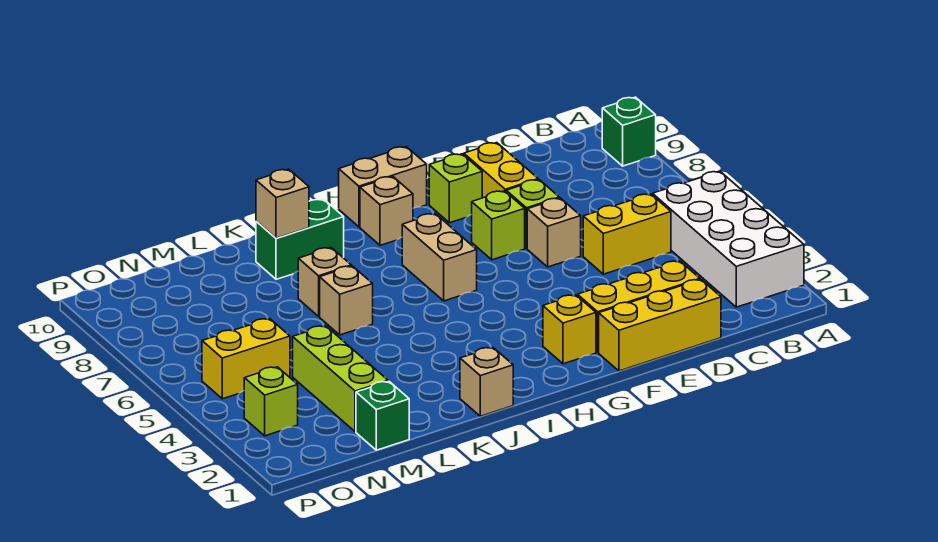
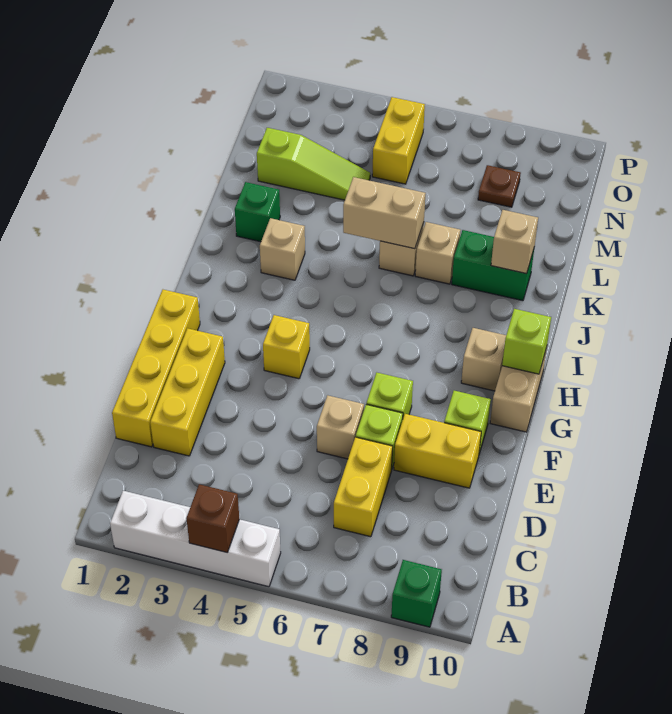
white brick A2:B5 level 1 -> white brick A2:A5 level 1
none -> brown brick A4 level 2
yellow brick C5:D5 level 1 -> yellow brick C7:D7 level 1
yellow brick D1:F1 level 1 -> yellow brick D1:G1 level 1
yellow brick G2 level 1 -> yellow brick G4 level 1
tan brick H6:H7 level 1 -> tan brick K5:K6 level 2
tan brick J1 level 1 -> tan brick J3 level 1
green brick J9:K9 level 1 -> green brick K8:K9 level 1
green brick M1 level 1 -> green brick K2 level 1
lime brick M2:M4 level 1 -> lime slope M2:M4 level 1 top 2
none -> brown plate N8 level 1
lime brick O3 level 1 -> lime brick H10 level 2

